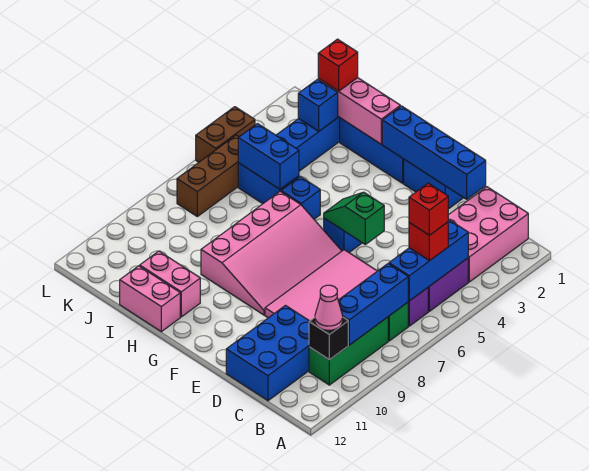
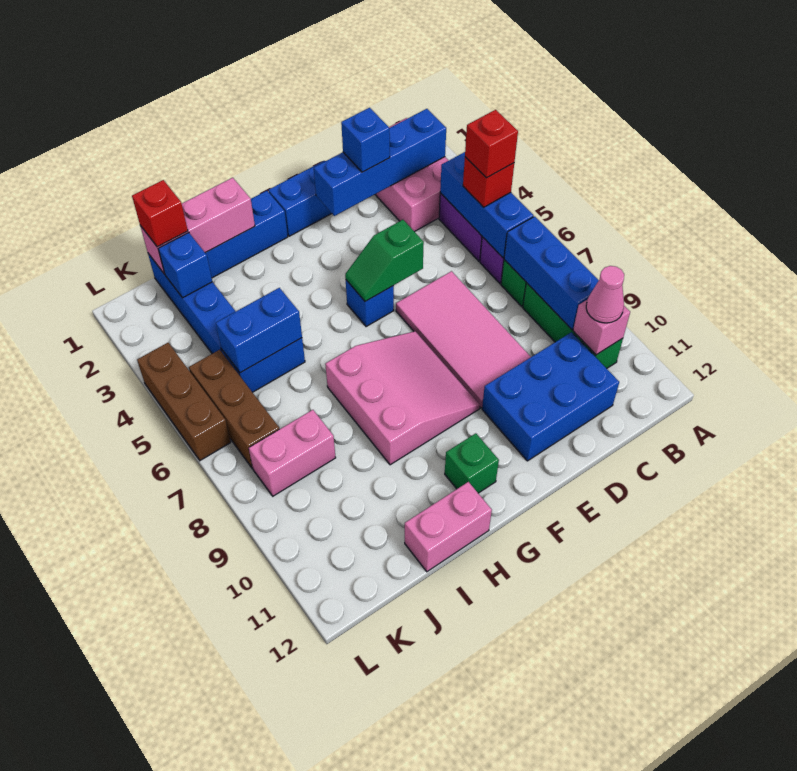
black brick B10 level 2 -> pink brick B10 level 2
blue brick C10:D12 level 1 -> blue brick C10:E11 level 1
blue brick D1:G1 level 2 -> blue brick B2:E2 level 2
pink slope F6:H9 level 1 top H -> pink slope F7:H9 level 1 top H
none -> green brick G11 level 1
blue brick H5 level 1 -> blue brick D2 level 3
pink brick H11:I11 level 1 -> pink brick J8:K8 level 1
brown brick L4:L5 level 1 -> brown brick L4:L6 level 1

